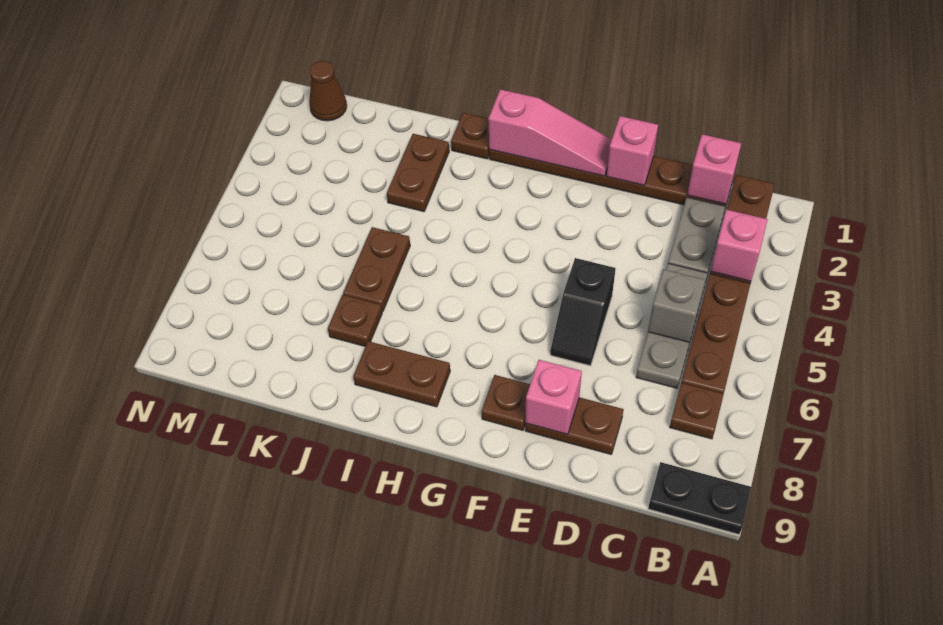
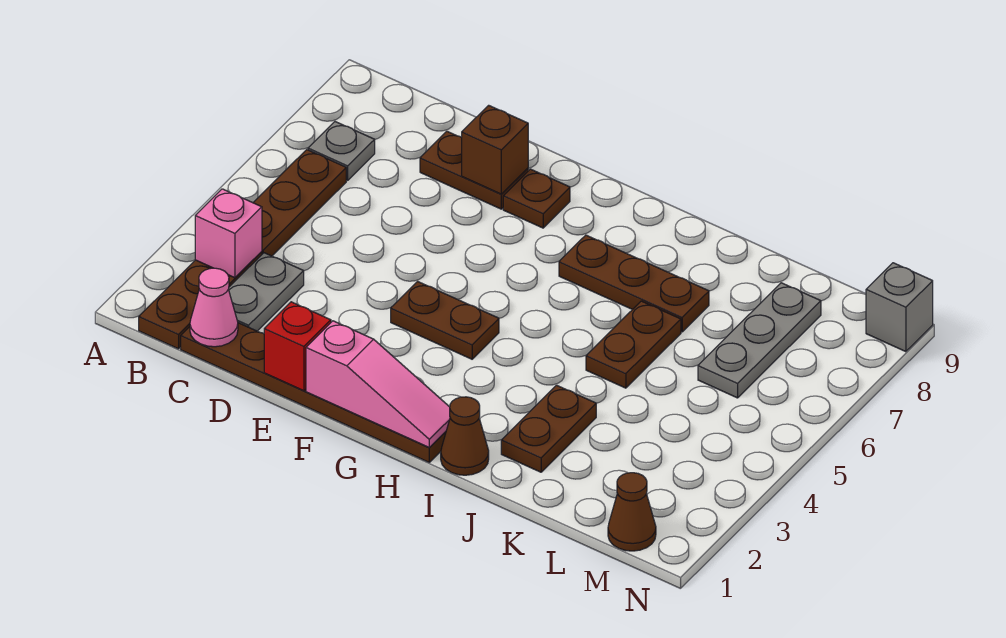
black plate A9:B9 level 1 -> none
brown plate B7 level 1 -> grey plate B7 level 1
pink brick C1 level 2 -> pink cone C1 level 2
grey plate C4:C6 level 1 -> grey plate L6:L8 level 1
grey brick C5 level 2 -> grey brick N9 level 1
pink brick E1 level 2 -> red brick E1 level 2
black slope E5:E6 level 1 top 5 -> none
pink brick E8 level 2 -> brown brick E8 level 2
pink slope F1:H1 level 2 top H -> pink slope F1:H1 level 2 top F
brown plate H8:I8 level 1 -> brown plate F4:G4 level 1
brown plate I1 level 1 -> brown cone I1 level 1
brown plate J7 level 1 -> brown plate H7:J7 level 1

